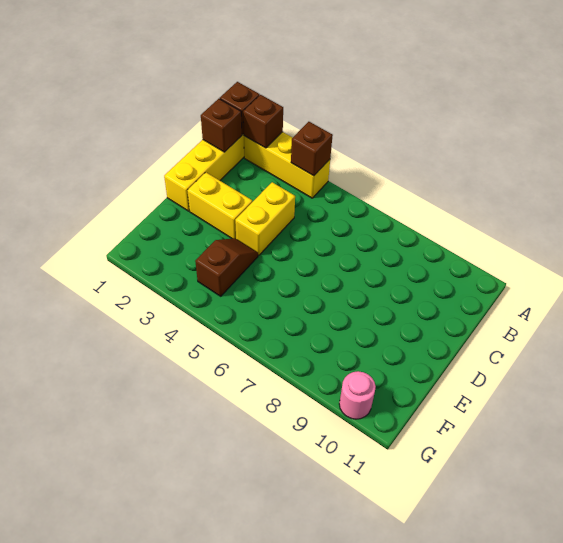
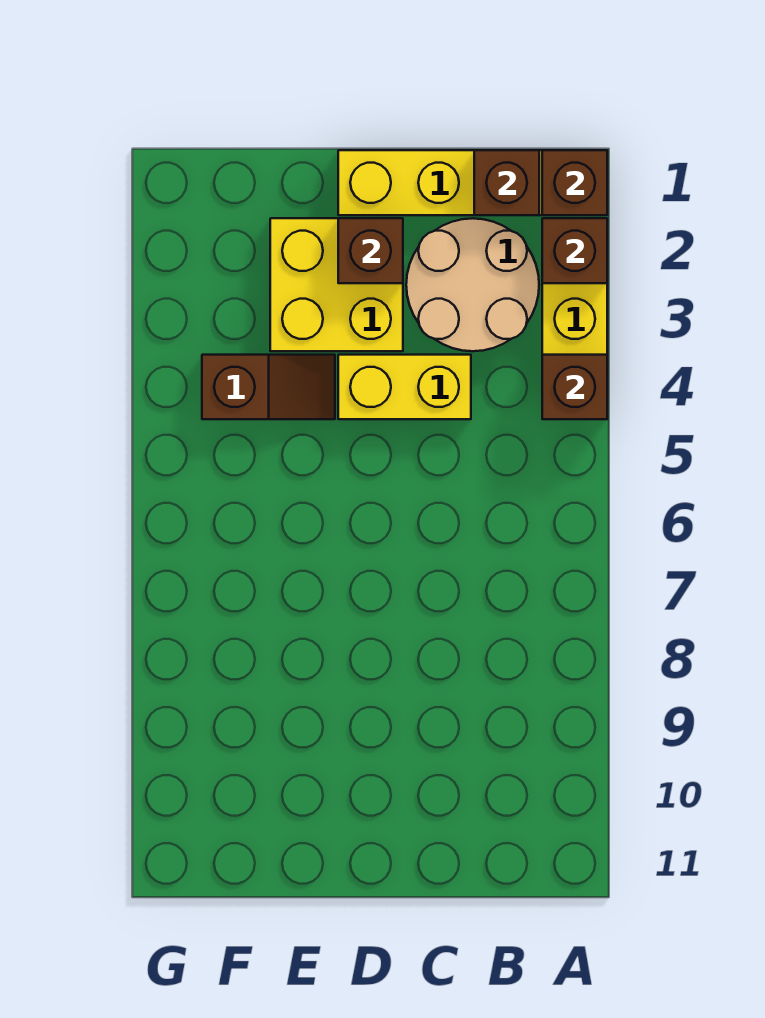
none -> tan round brick B2:C3 level 1
yellow brick D2:D3 level 1 -> yellow brick D2:E3 level 1
none -> brown brick D2 level 2
pink round brick G10 level 1 -> none

